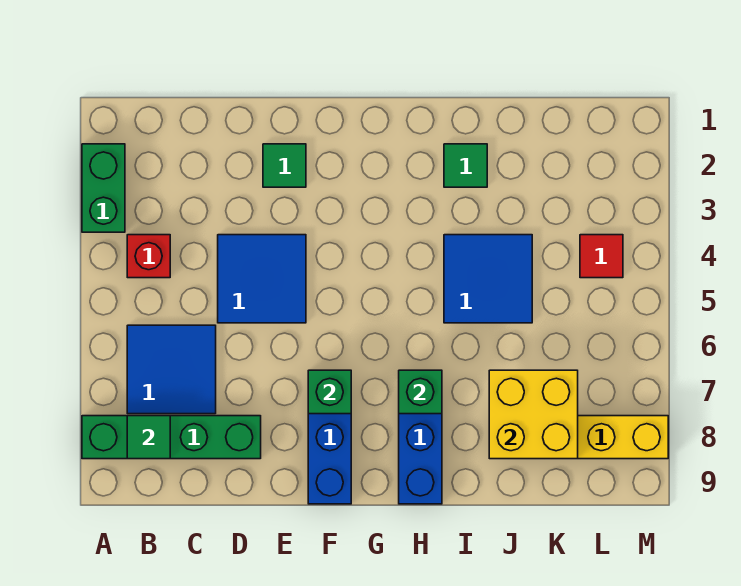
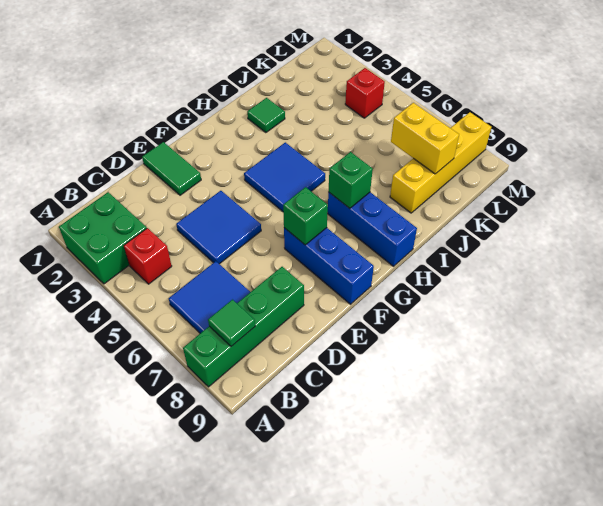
green brick A2:A3 level 1 -> green brick A2:B3 level 1
green tile E2 level 1 -> green tile E1:E2 level 1
blue tile I4:J5 level 1 -> blue tile G4:H5 level 1
yellow brick J7:K8 level 2 -> yellow brick K7:K8 level 2
red tile L4 level 1 -> red brick L4 level 1

